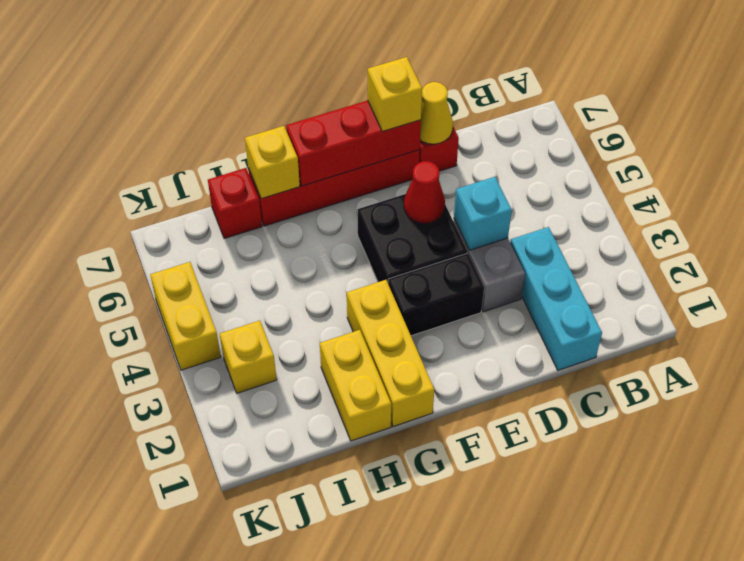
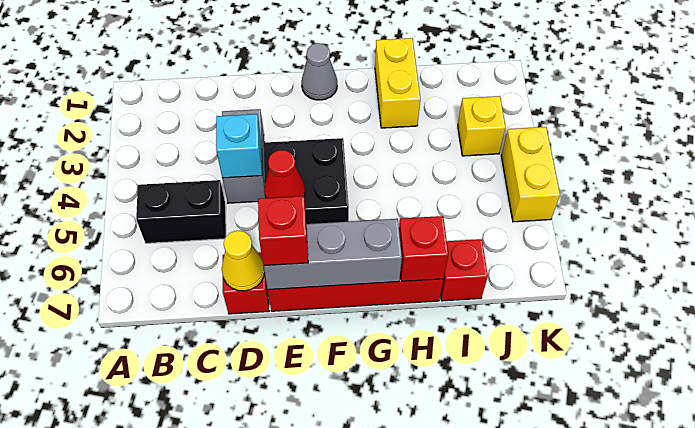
cyan brick C1:C3 level 1 -> none
black brick E3:F3 level 1 -> black brick B5:C5 level 1
red brick E7:G7 level 2 -> grey brick E7:G7 level 2
yellow brick E7 level 3 -> red brick E7 level 3
none -> grey cone F1 level 1
yellow brick G1:G3 level 1 -> none
yellow brick H7 level 2 -> red brick H7 level 2

